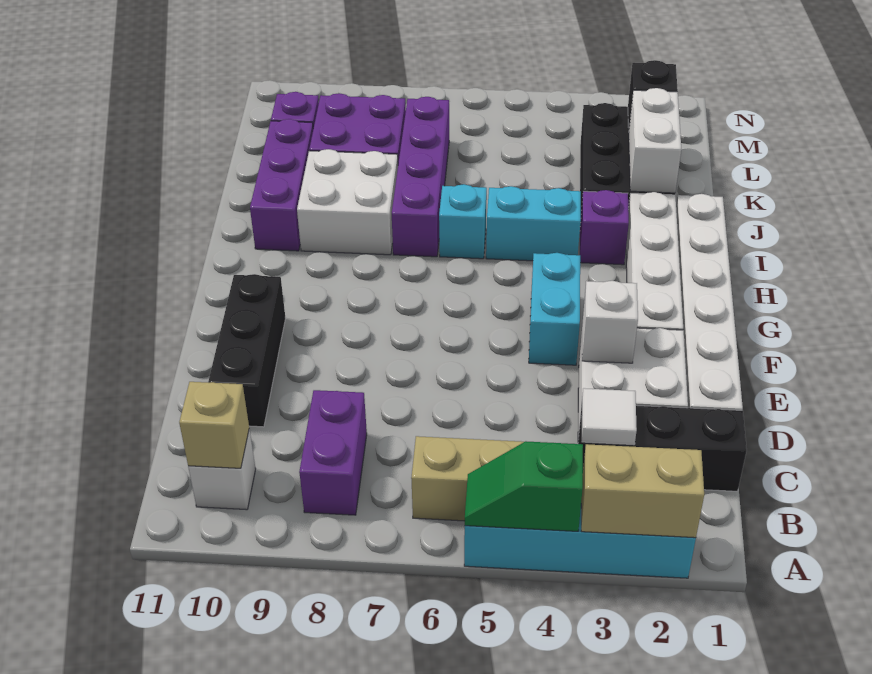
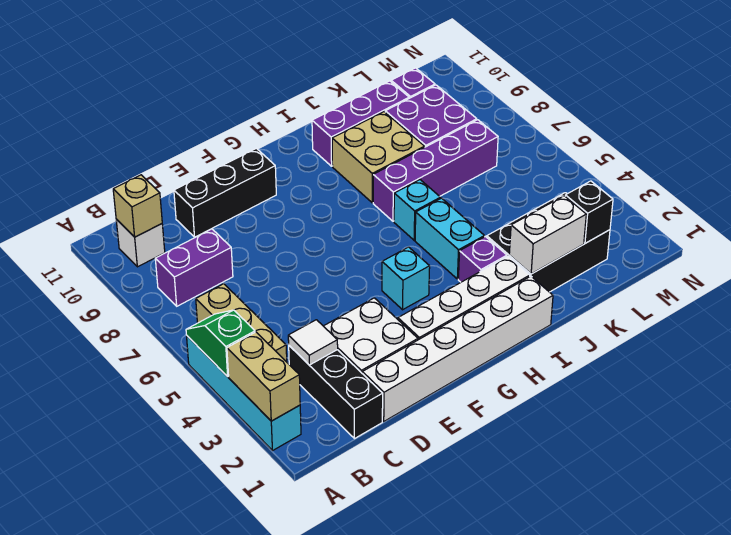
white brick E3 level 2 -> none
cyan brick F4:G4 level 1 -> cyan brick G4 level 1
white brick I8:J9 level 1 -> tan brick I8:J9 level 1

